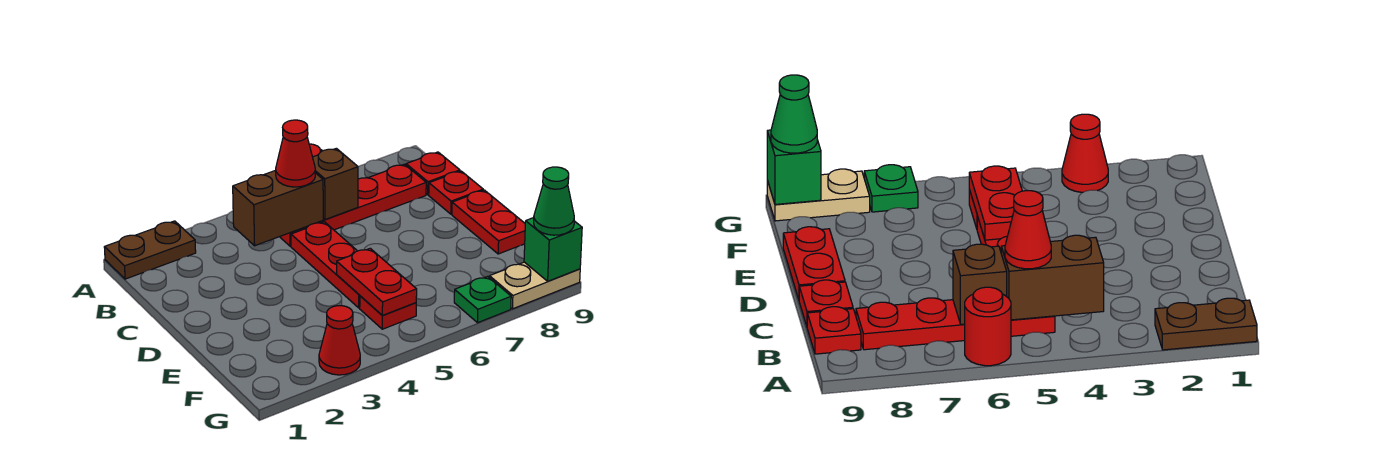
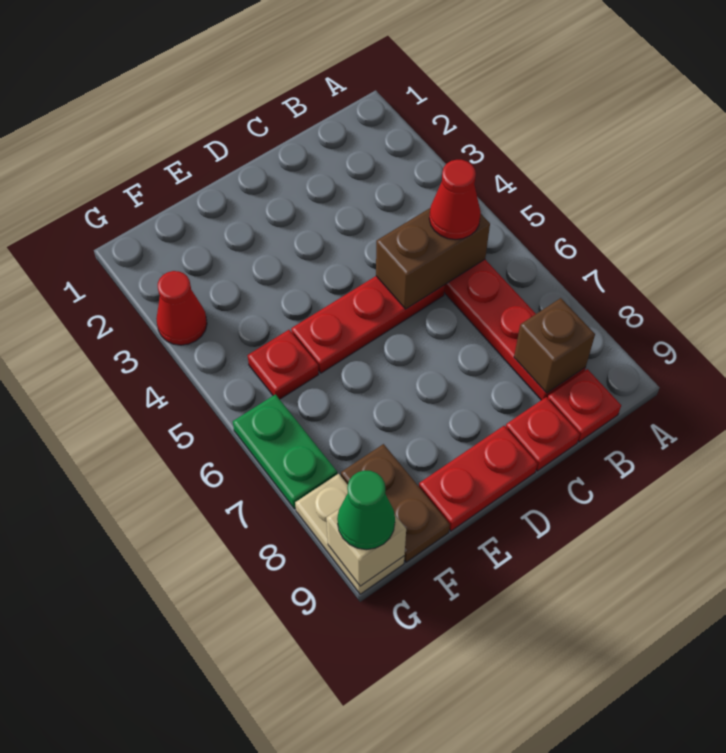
brown plate A1:A2 level 1 -> brown plate F8:F9 level 1
red round brick A6 level 1 -> none
brown brick B4:B5 level 2 -> brown brick B5:C5 level 2
brown brick B6 level 2 -> brown brick B8 level 2
red plate E5:F5 level 2 -> none
green plate G7 level 1 -> green plate G6:G7 level 1
green brick G9 level 2 -> tan brick G9 level 2

